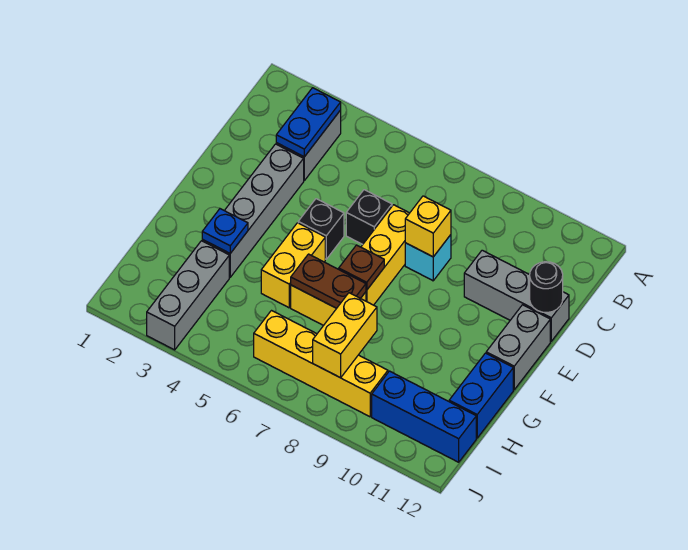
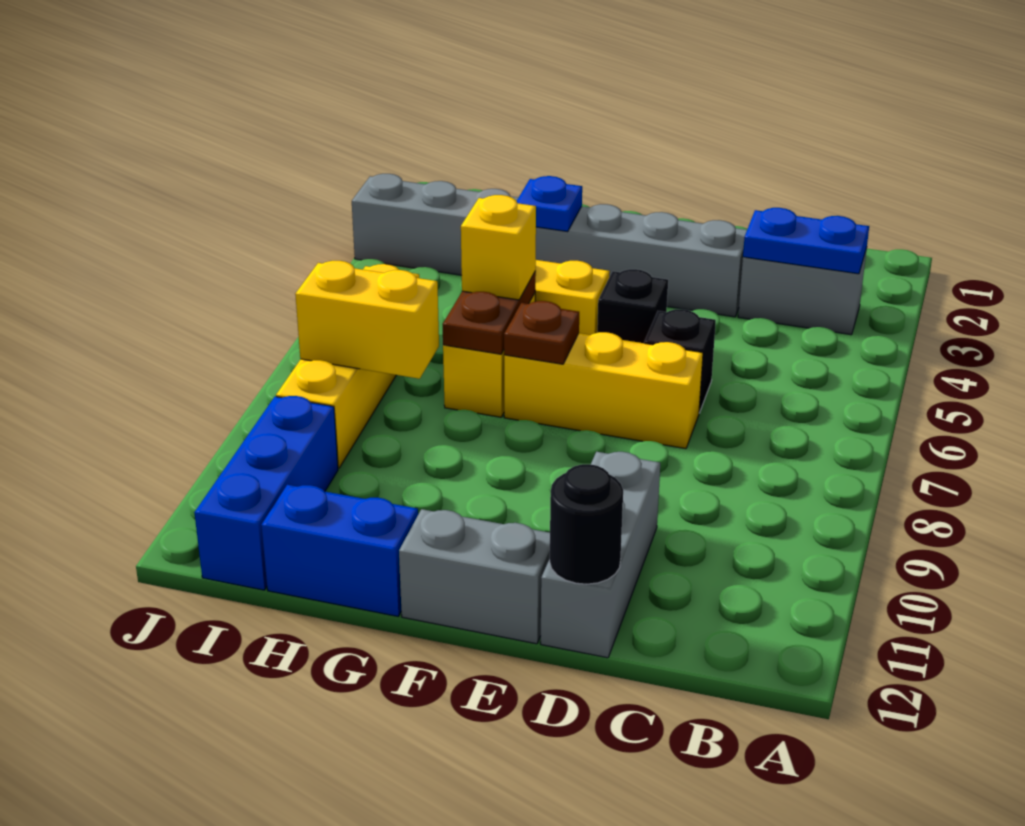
cyan brick D8 level 1 -> none
yellow brick D8 level 2 -> yellow brick G6 level 3

